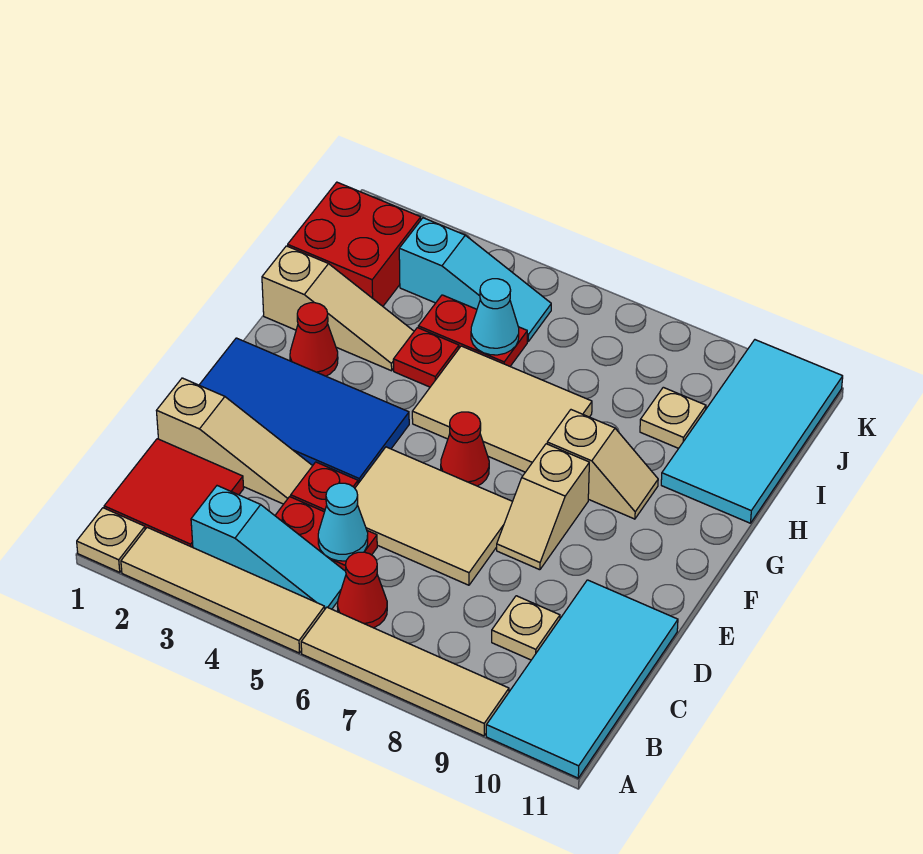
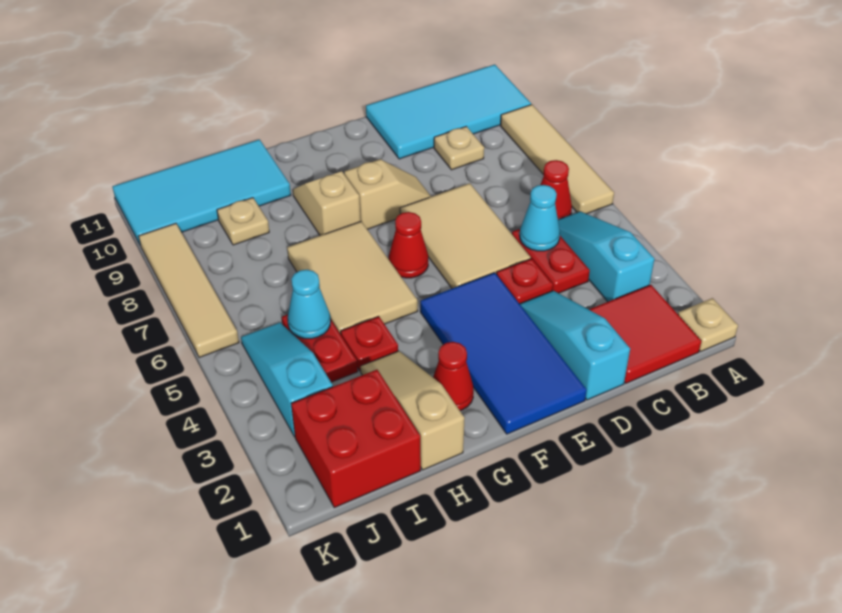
tan tile A2:A5 level 1 -> tan tile K6:K9 level 1
tan slope D1:D3 level 1 top 1 -> cyan slope D1:D3 level 1 top 1

